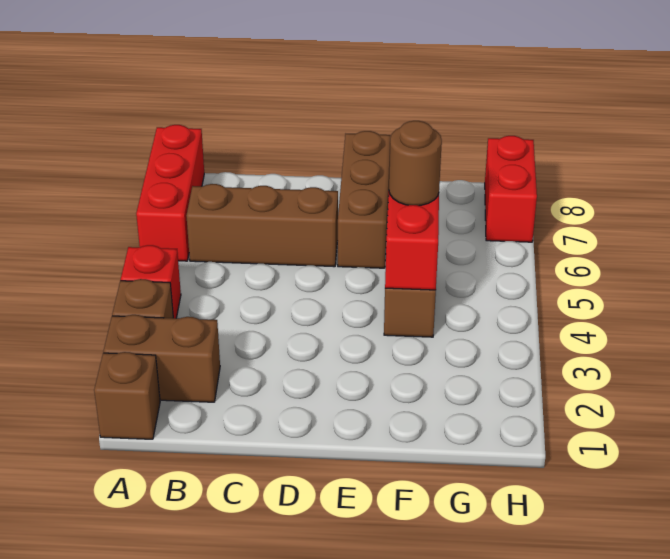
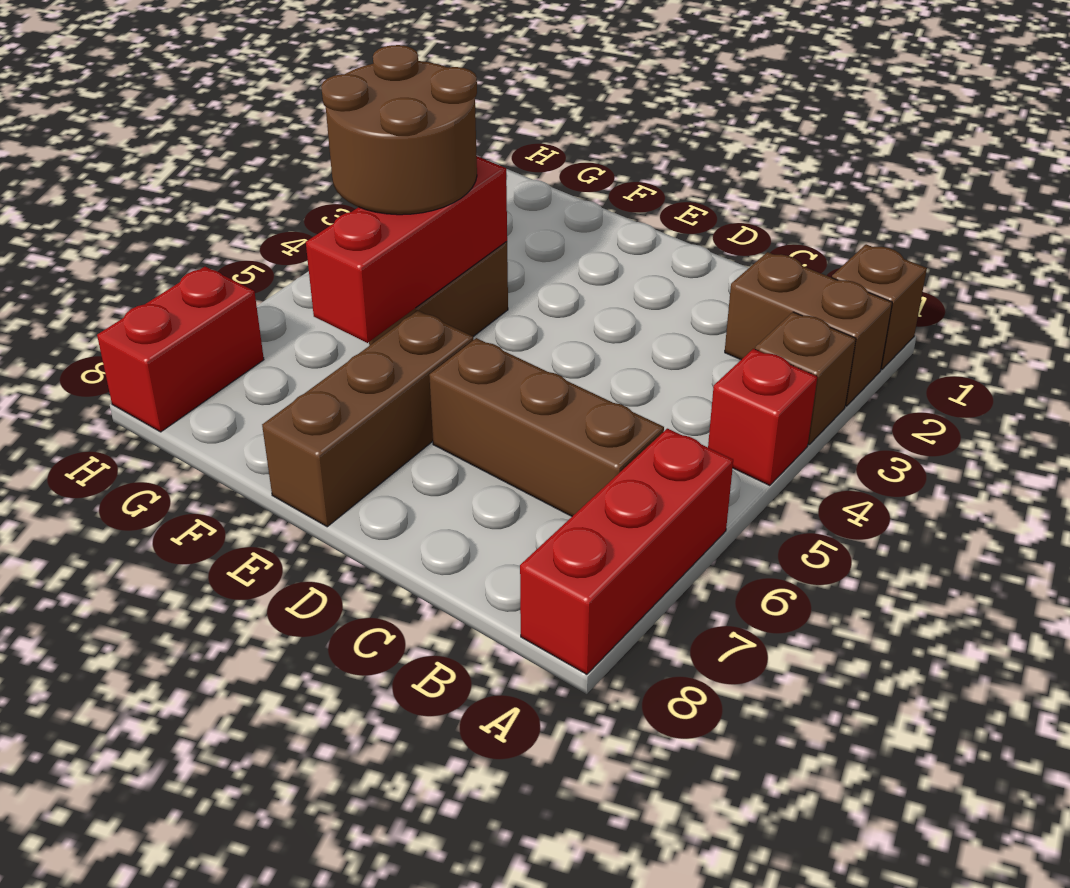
brown round brick F5 level 3 -> brown round brick F4:G5 level 3

